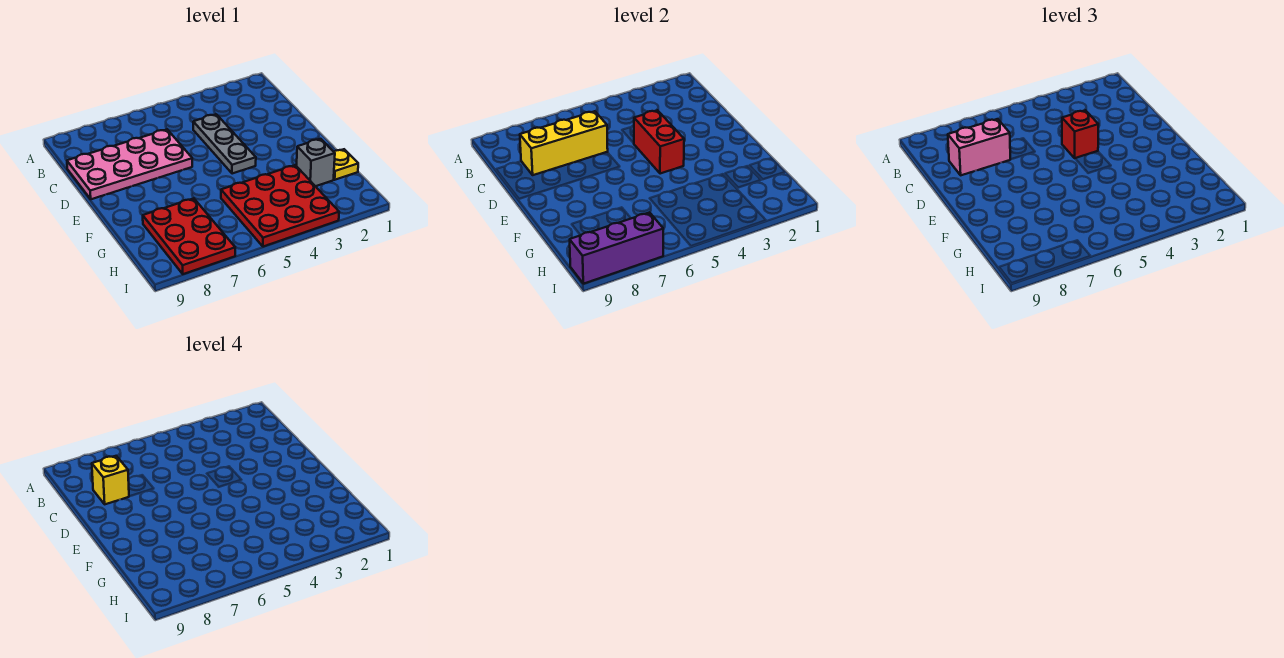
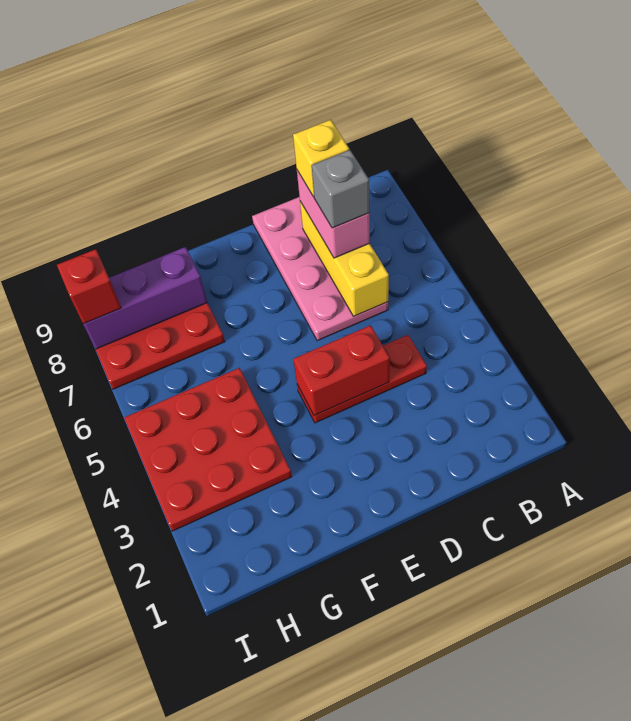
grey plate C4:E4 level 1 -> red plate C4:E4 level 1
red brick D4 level 3 -> red brick I8 level 3
yellow plate G1 level 1 -> none
grey brick G2 level 1 -> grey brick C7 level 4
purple brick I7:I9 level 2 -> purple brick G8:I8 level 2

